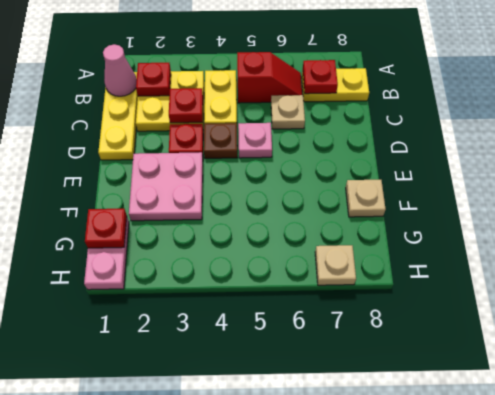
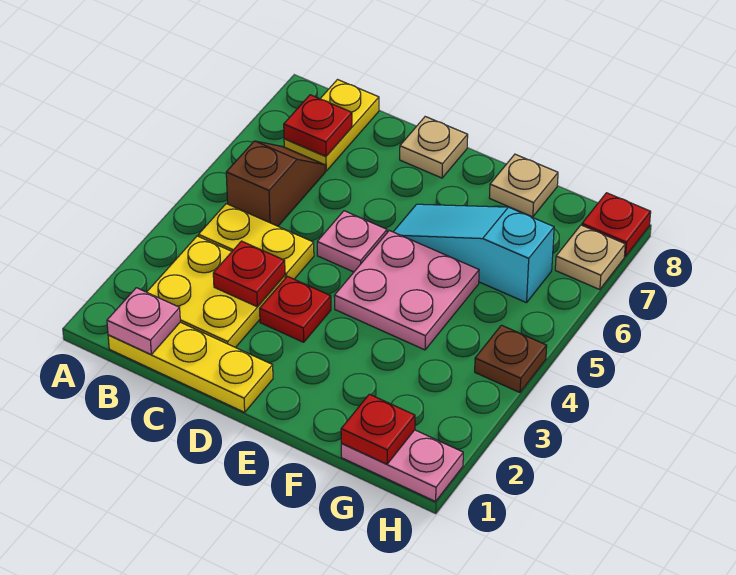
pink cone B1 level 2 -> pink plate B1 level 2
red plate B2 level 2 -> red plate H8 level 1
red slope B5:B6 level 1 top 5 -> brown slope B5:B6 level 1 top 5
tan plate C6 level 1 -> tan plate D8 level 1
brown plate D4 level 1 -> brown plate H4 level 1
pink plate E2:F3 level 1 -> pink plate E4:F5 level 1
none -> cyan slope E6:G6 level 1 top G

